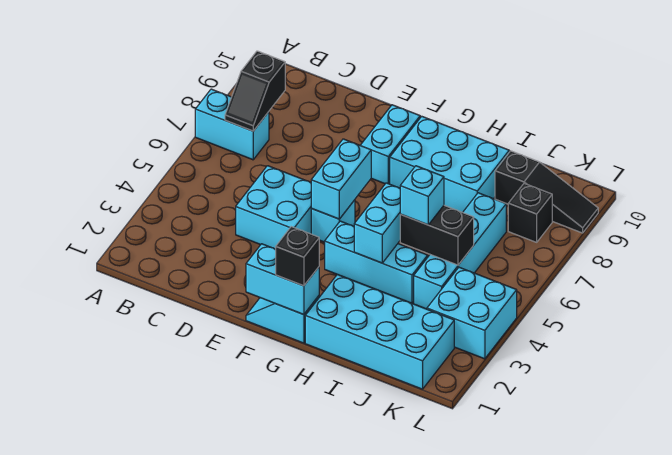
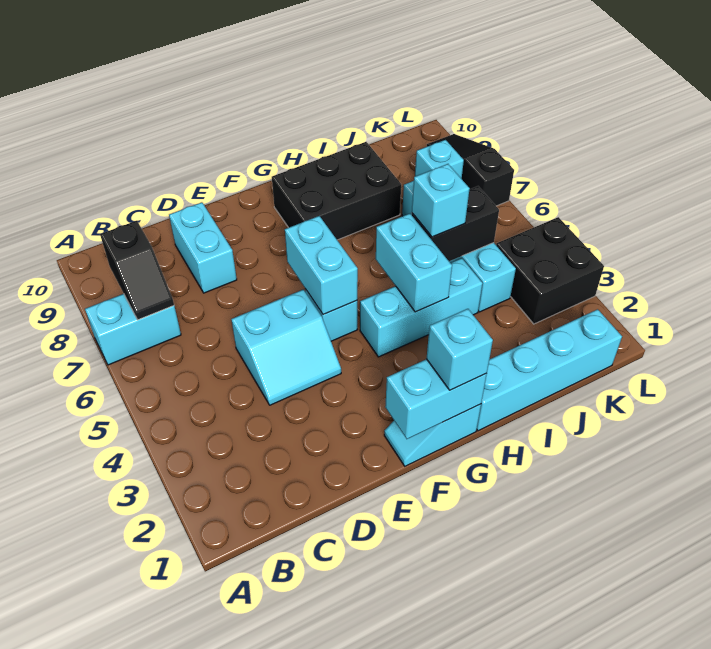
cyan brick D4:E5 level 1 -> cyan slope D4:E5 level 1 top 5
cyan brick F8:F9 level 1 -> cyan brick D8:D9 level 1
black brick G1 level 3 -> cyan brick G1 level 3
cyan brick G8:I9 level 1 -> black brick G8:I9 level 1
cyan brick H1:K2 level 1 -> cyan brick H1:K1 level 1
black slope J9:L9 level 1 top J -> black slope L7:L9 level 1 top 7
cyan brick K3:L4 level 1 -> black brick K3:L4 level 1
black brick K8 level 1 -> cyan brick K8 level 1

